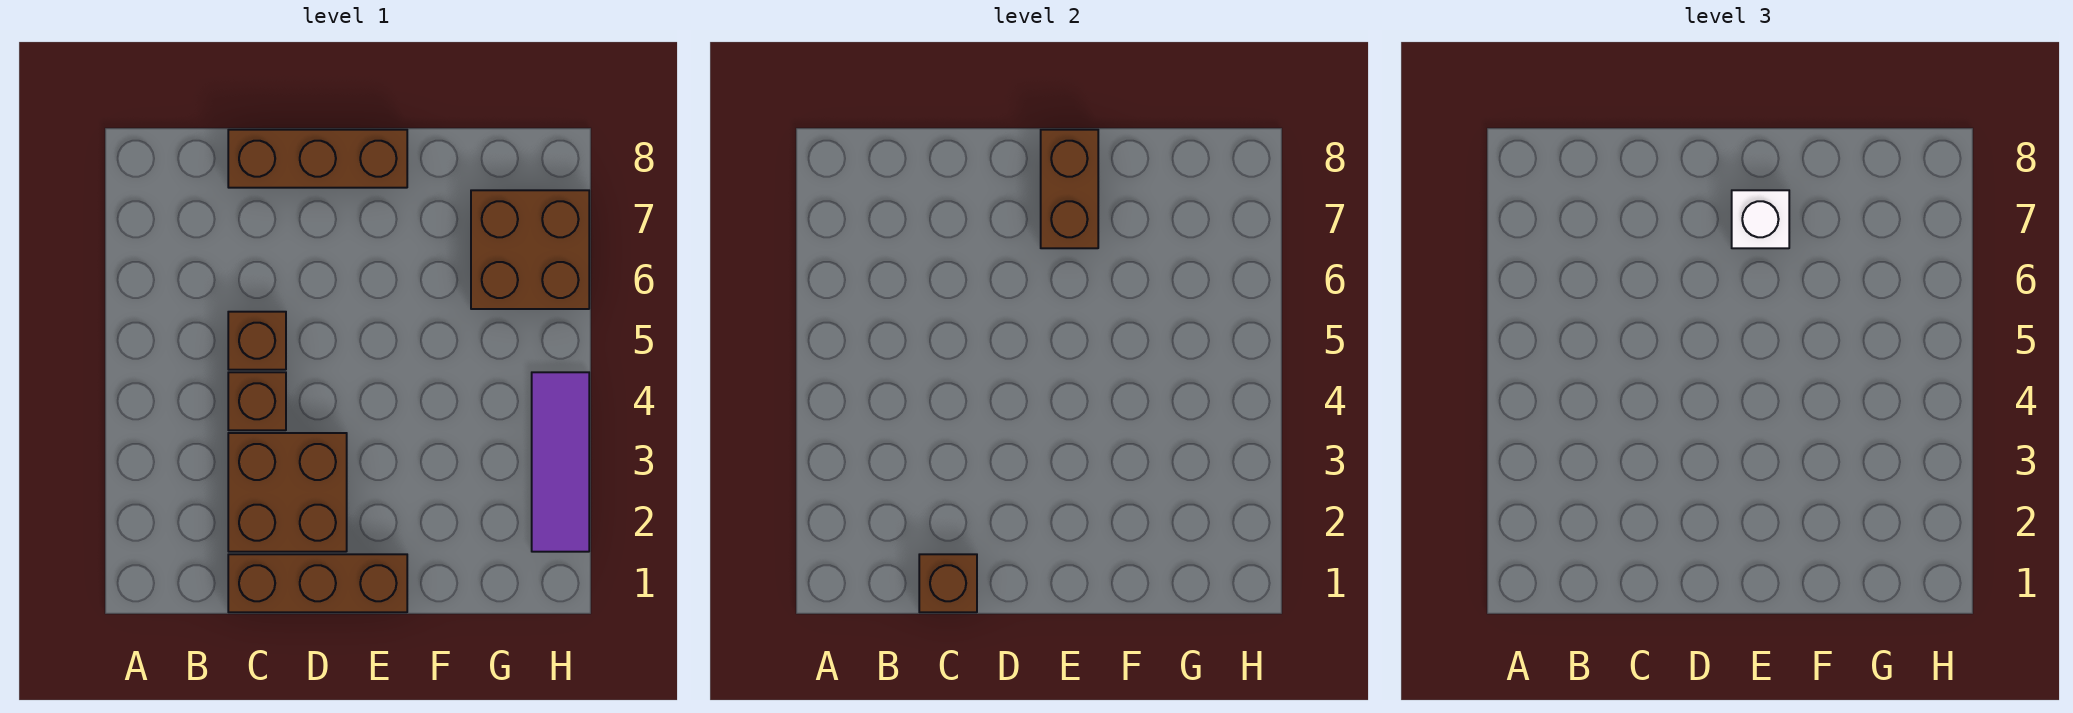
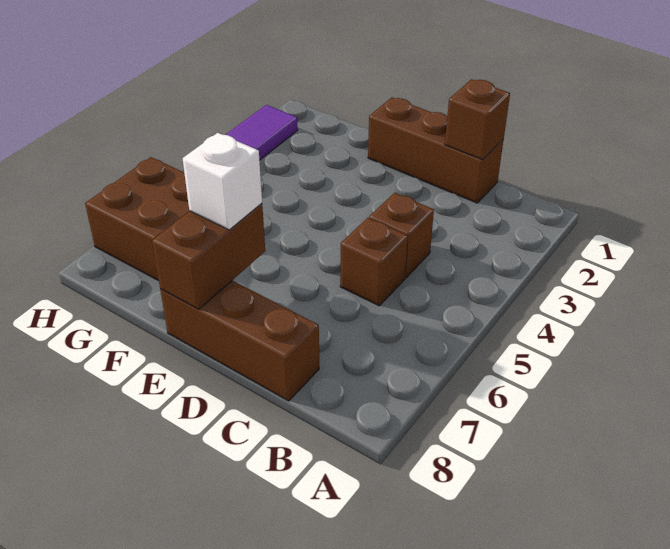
brown brick C2:D3 level 1 -> none

